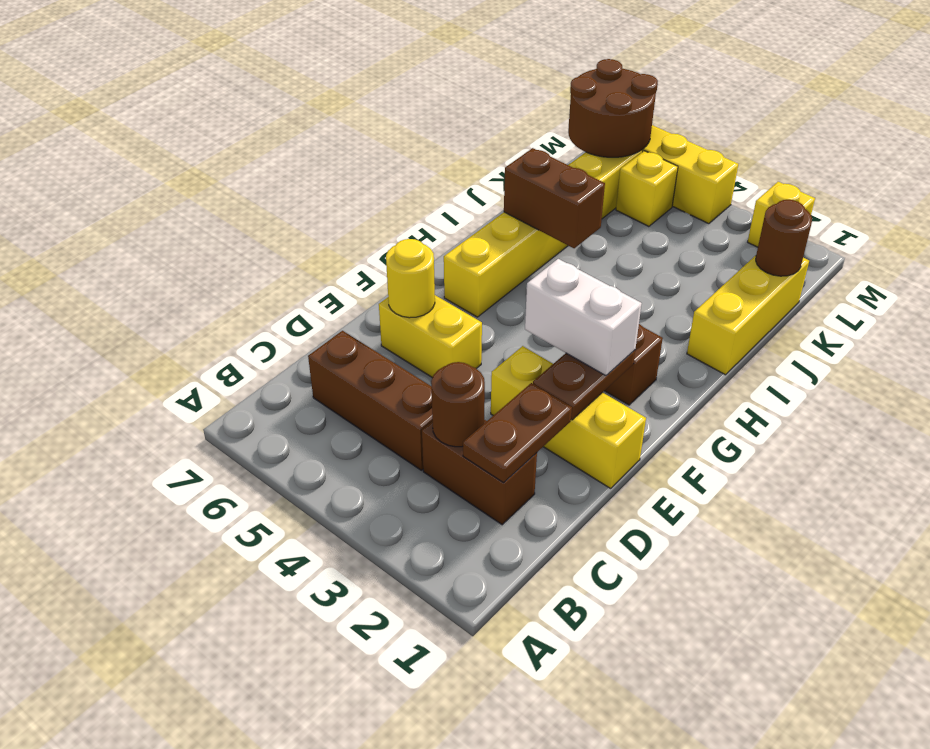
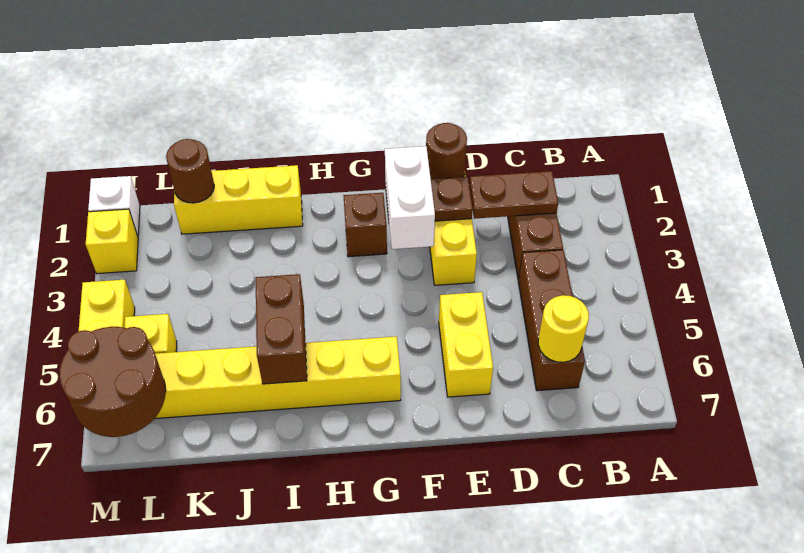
brown round brick C3 level 2 -> brown round brick E1 level 2
yellow round brick E6 level 2 -> yellow round brick C6 level 2
none -> white brick M1 level 1

